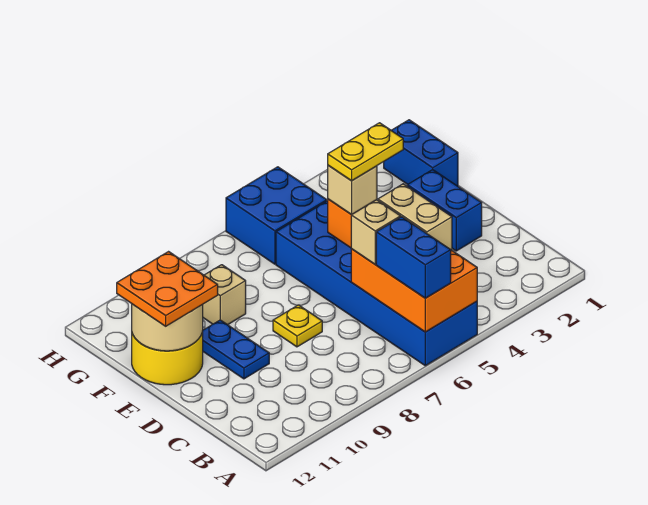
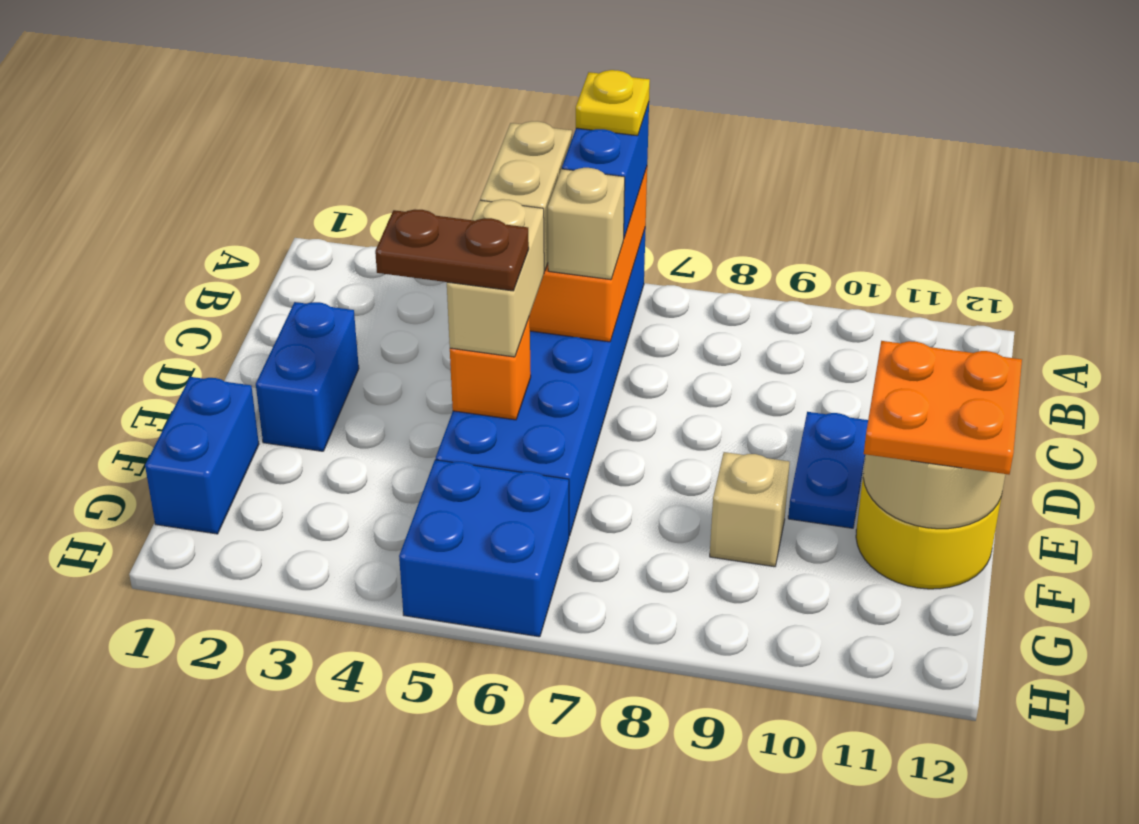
yellow plate D8 level 1 -> yellow plate A6 level 4
yellow plate E4:E5 level 4 -> brown plate E4:E5 level 4
tan brick E5 level 3 -> tan brick D5:E5 level 3

